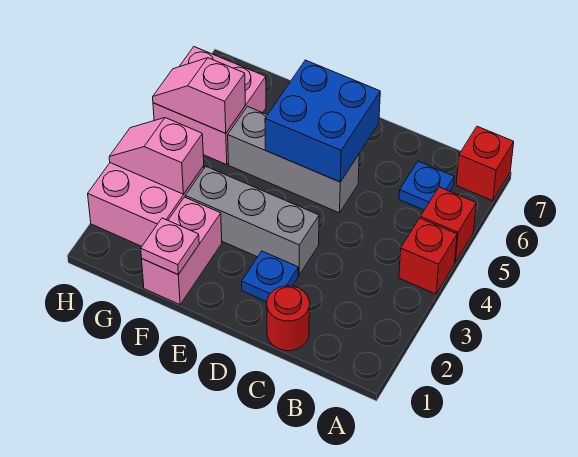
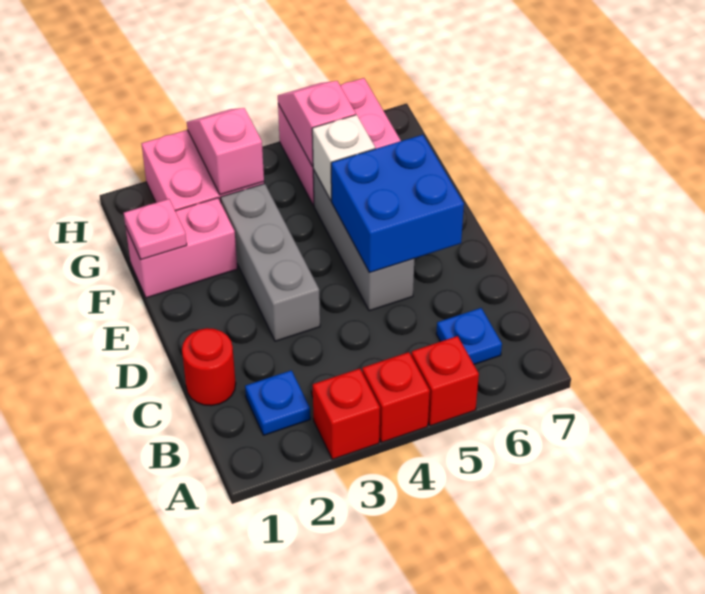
red brick A7 level 1 -> red brick A3 level 1
blue plate D2 level 1 -> blue plate B2 level 1
none -> white brick F5 level 2

